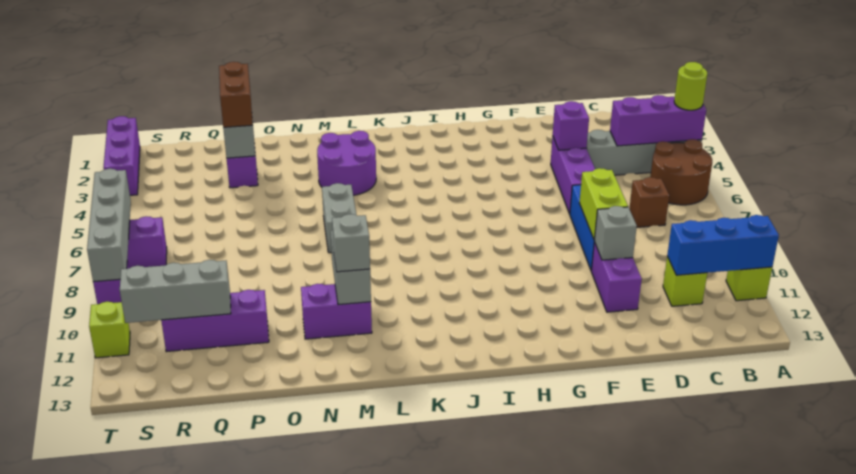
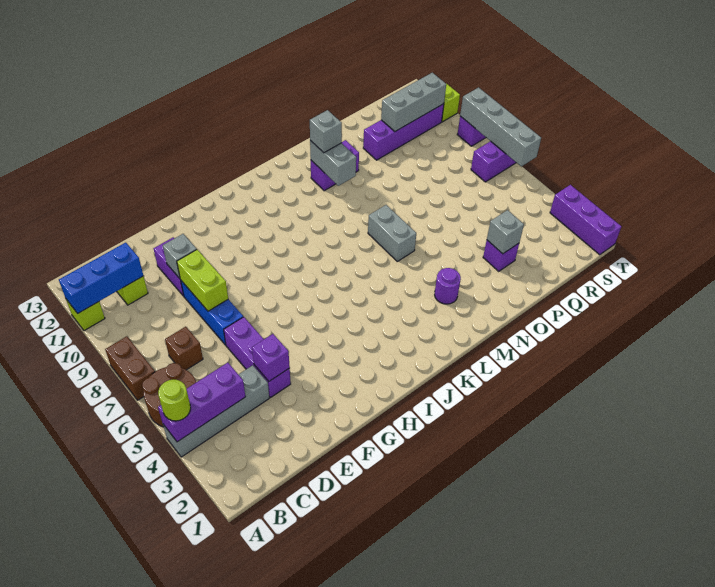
purple round brick L3:M4 level 1 -> purple round brick M3 level 1
brown brick P2:P3 level 3 -> brown brick A7:A8 level 1
purple brick P11:R11 level 1 -> purple brick P11:S11 level 1

